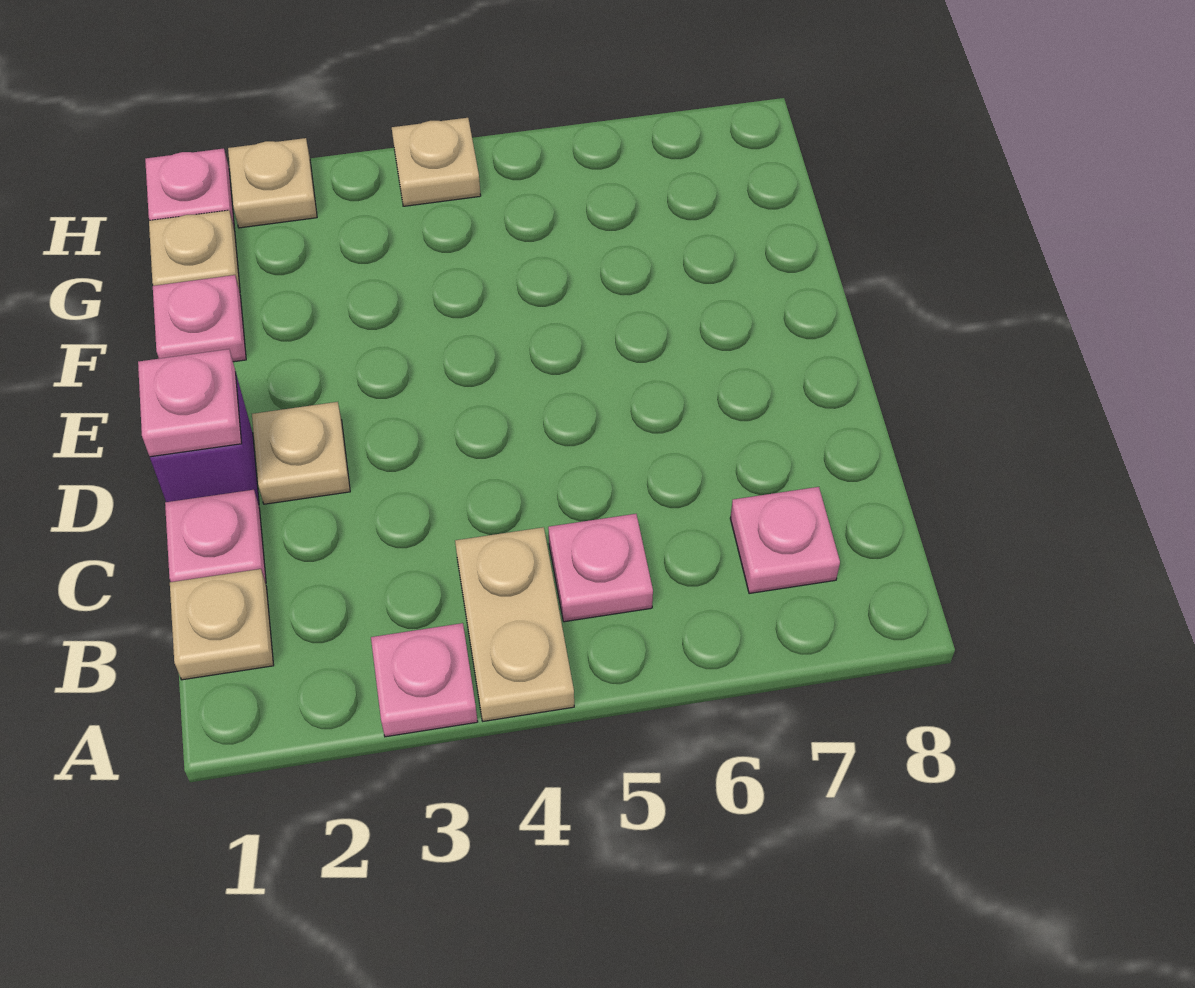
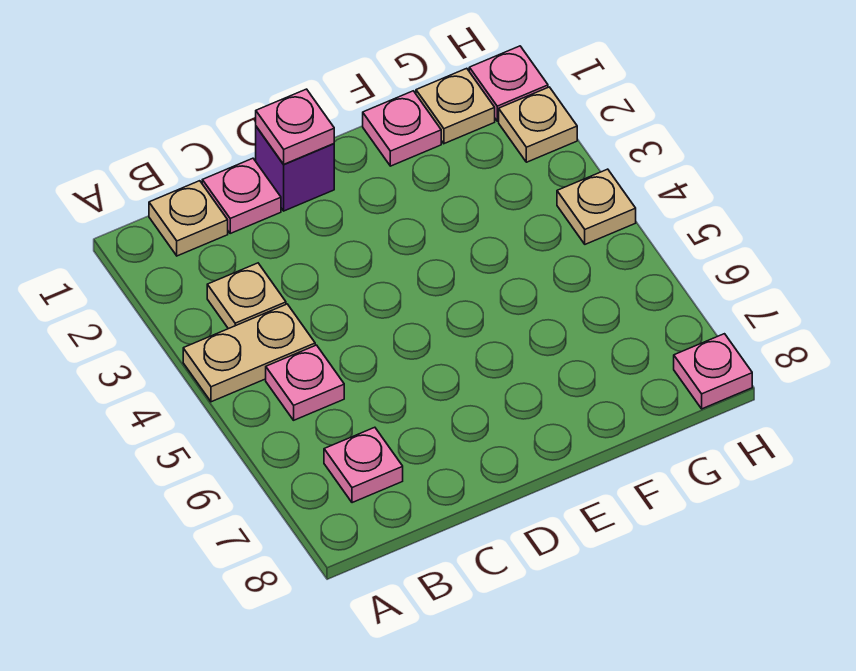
pink plate A3 level 1 -> pink plate H8 level 1
tan plate D2 level 1 -> tan plate B3 level 1

